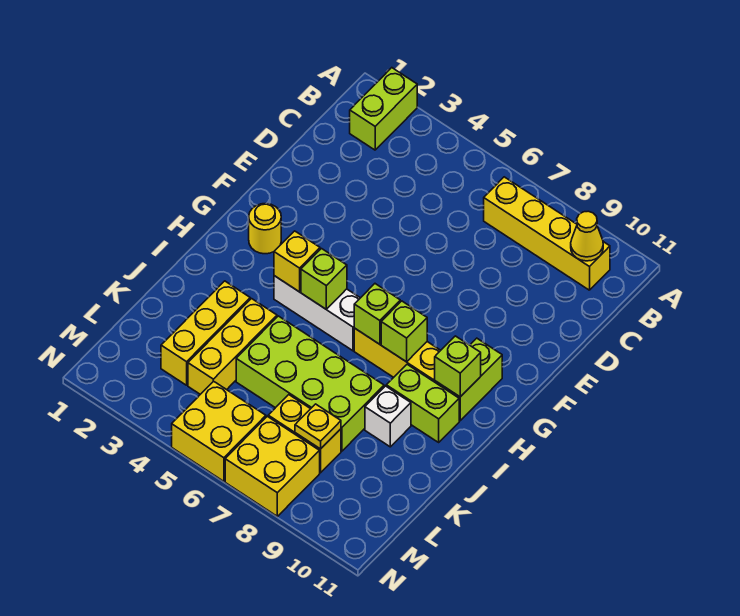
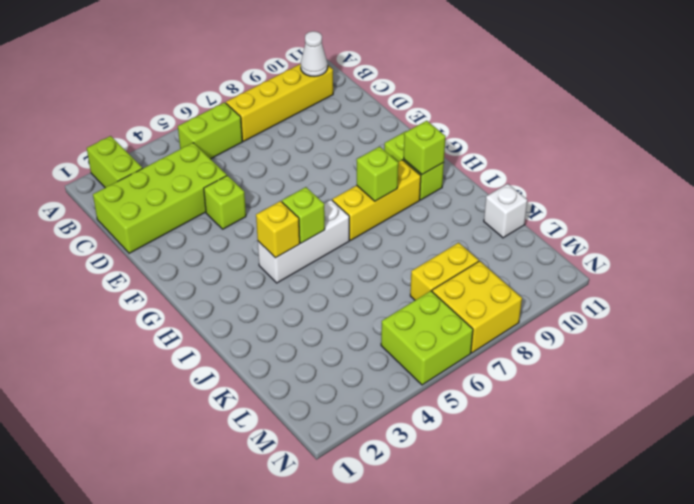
yellow cone B10 level 2 -> white cone B10 level 2
yellow round brick G2 level 1 -> none
lime brick H7 level 2 -> lime brick E4 level 1
lime brick I9:I10 level 1 -> lime brick B5:B6 level 1
yellow brick J3:L3 level 1 -> none
yellow brick J4:L4 level 1 -> none
lime brick J5:K8 level 1 -> lime brick C1:D4 level 1
white brick J9 level 1 -> white brick K11 level 1
yellow plate L8 level 2 -> none
yellow brick M5:N6 level 1 -> lime brick M5:N6 level 1

